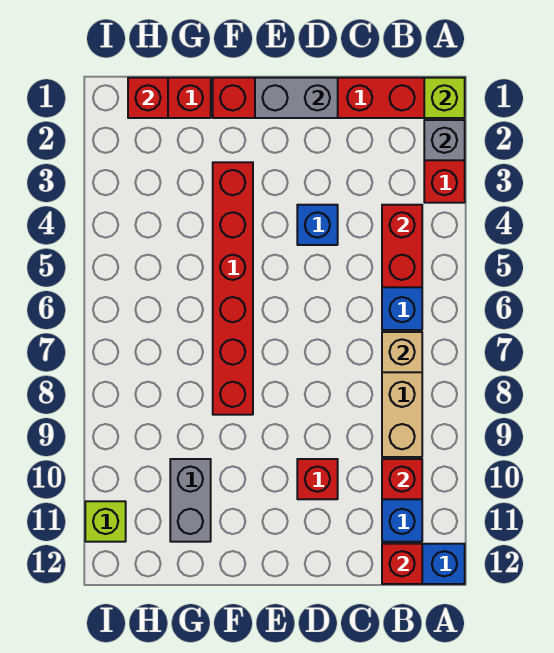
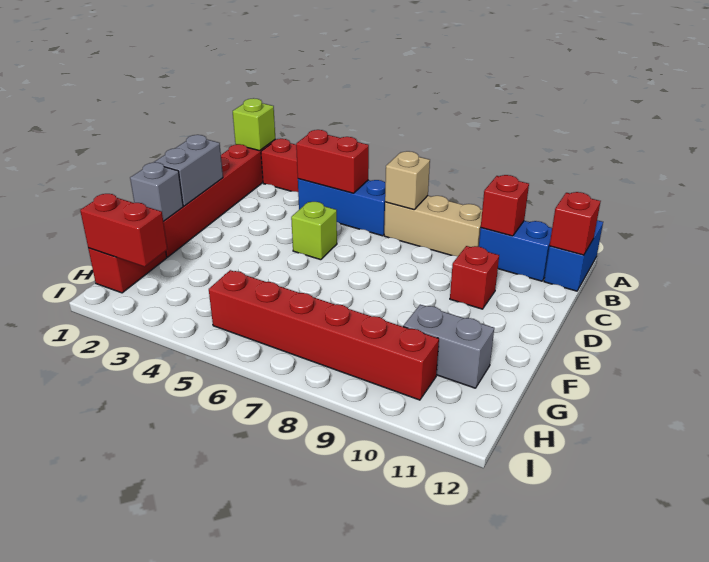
grey brick A2 level 2 -> grey brick F1 level 2
blue brick D4 level 1 -> none
red brick F3:F8 level 1 -> red brick H5:H10 level 1
red brick H1 level 2 -> red brick H1:H2 level 2
lime brick I11 level 1 -> lime brick D5 level 1

